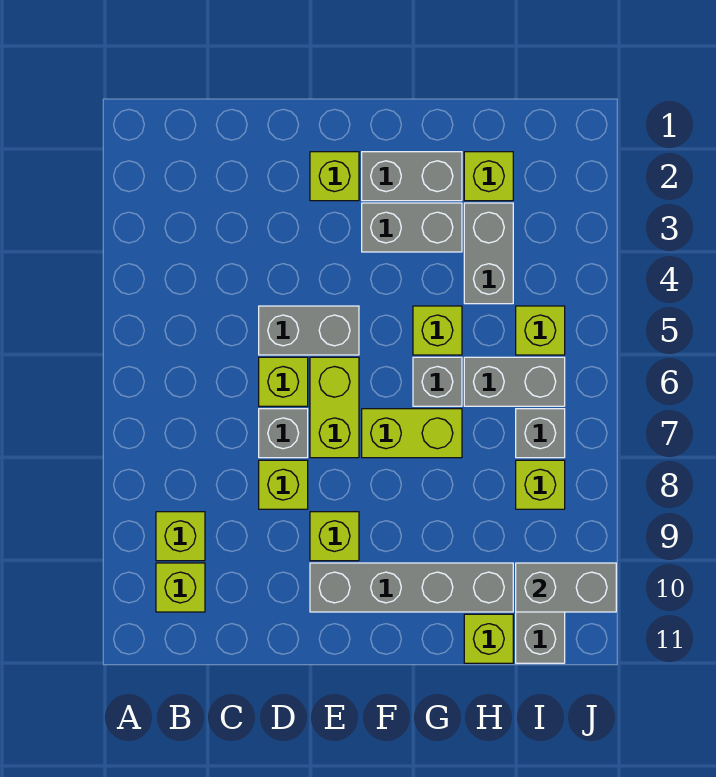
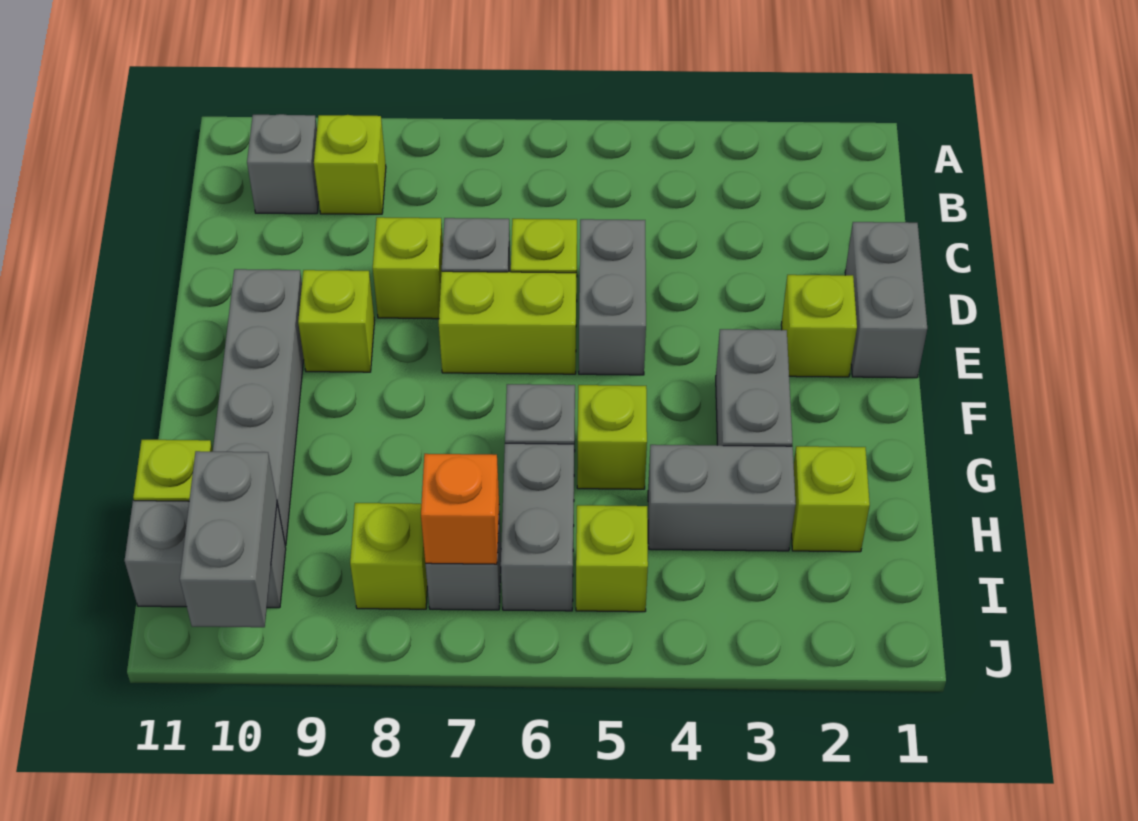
lime brick B10 level 1 -> grey brick B10 level 1
grey brick F2:G2 level 1 -> grey brick D1:E1 level 1
lime brick F7:G7 level 1 -> none
none -> orange brick I7 level 2

